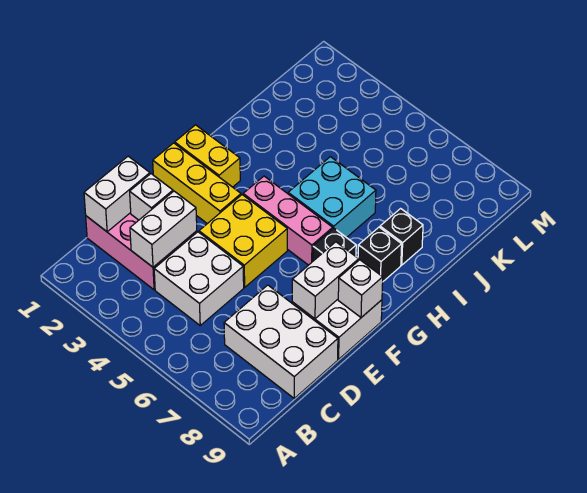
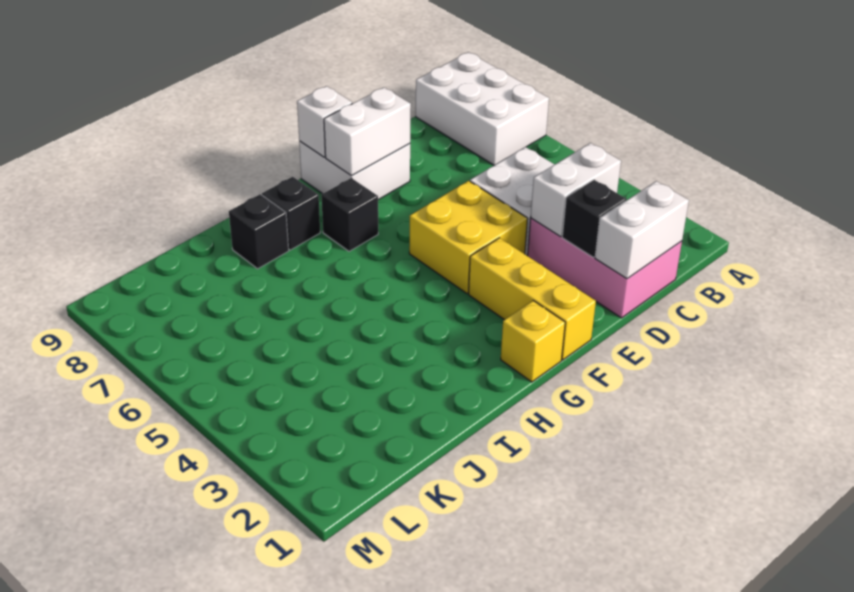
white brick C7:D9 level 1 -> white brick A7:B9 level 1
white brick D2 level 2 -> black brick D2 level 2
yellow brick G1:G2 level 1 -> yellow brick G1 level 1
pink brick G4:G6 level 1 -> none
cyan brick H5:I6 level 1 -> none

